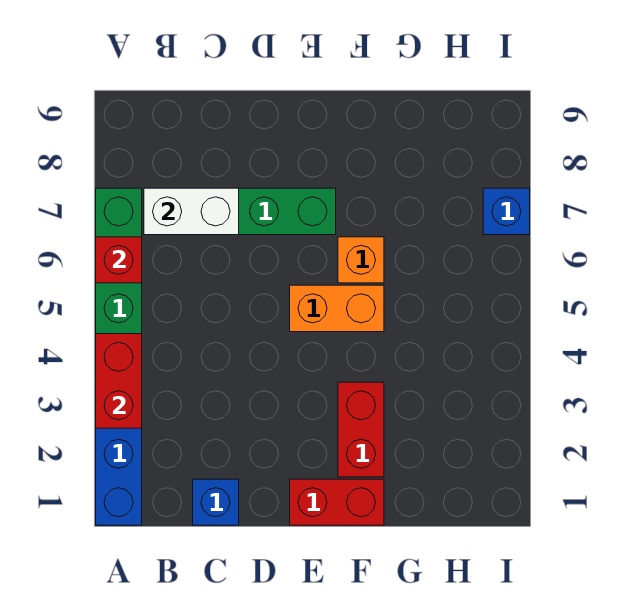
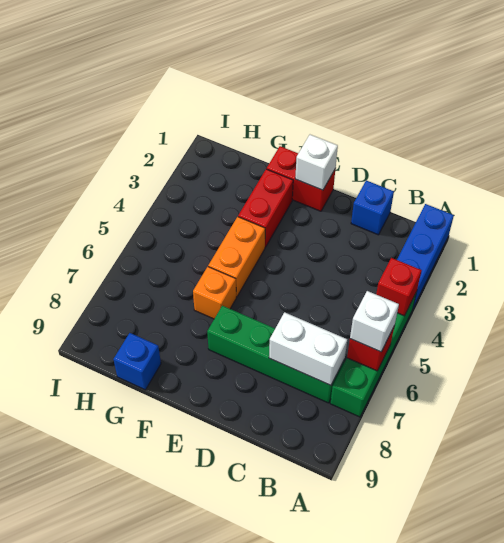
red brick A3:A4 level 2 -> red brick A4 level 2
none -> white brick A6 level 3
none -> white brick E1 level 2
orange brick E5:F5 level 1 -> orange brick F4:F5 level 1
blue brick I7 level 1 -> blue brick G9 level 1

